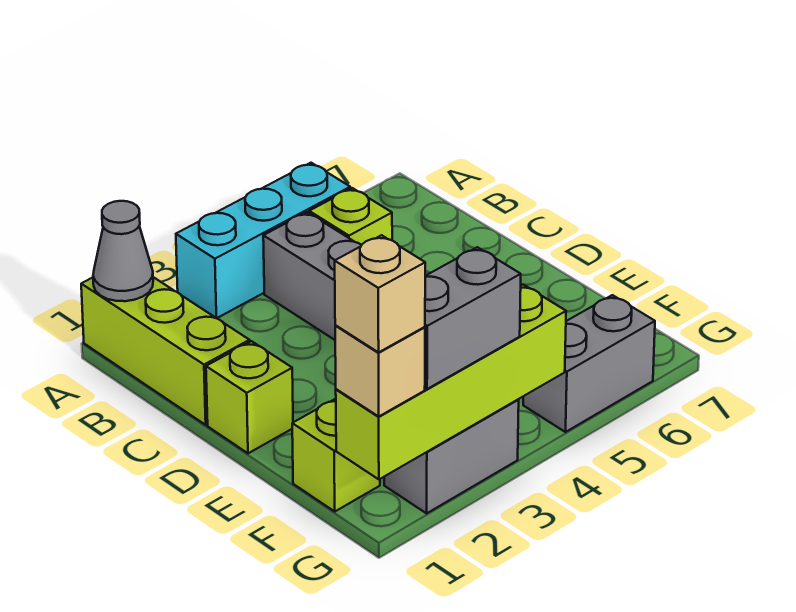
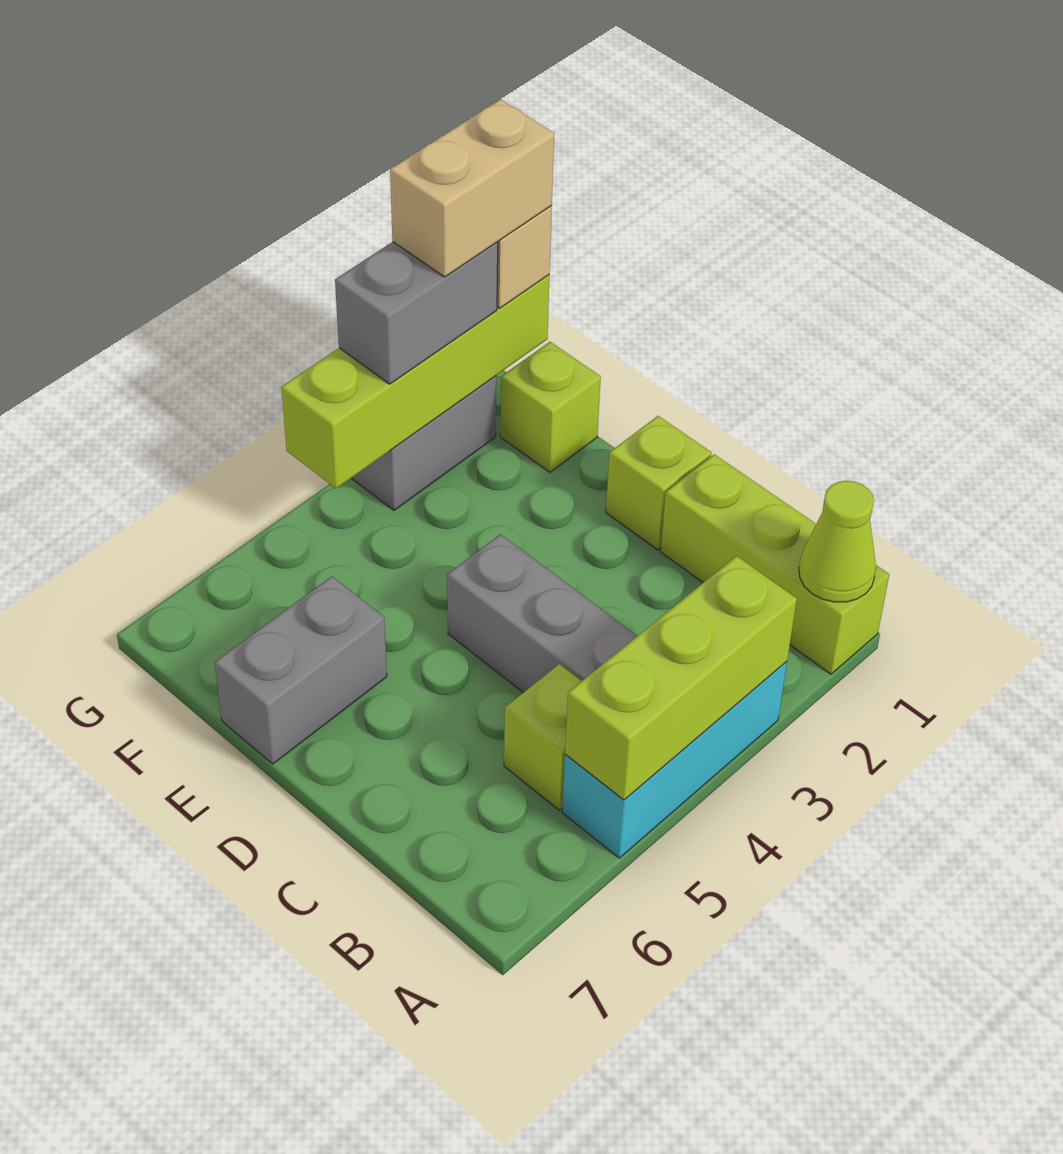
grey cone A1 level 2 -> lime cone A1 level 2
none -> lime brick A3:A5 level 2
tan brick G1 level 4 -> tan brick G1:G2 level 4
grey brick G5:G6 level 1 -> grey brick E6:E7 level 1

